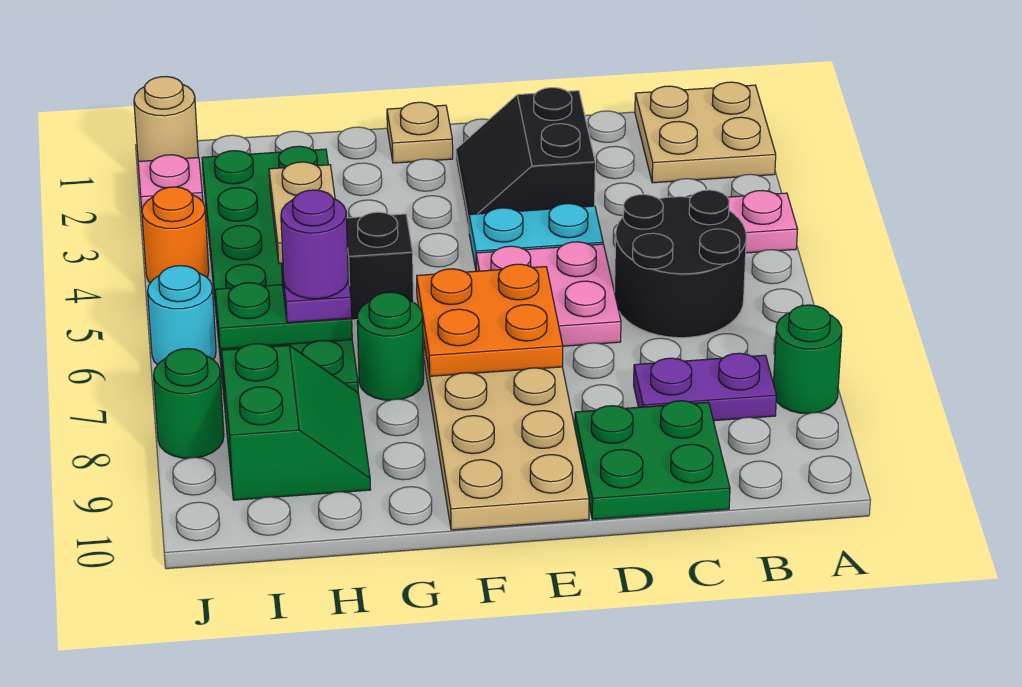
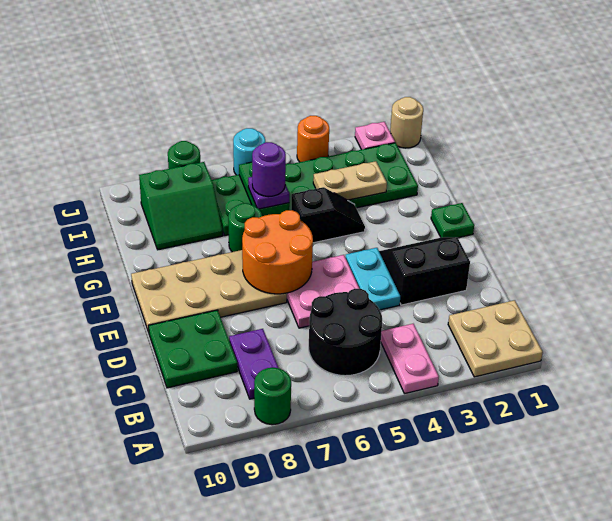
orange plate E6:F7 level 2 -> orange round brick E6:F7 level 2
tan plate F1 level 1 -> green plate F1 level 1

